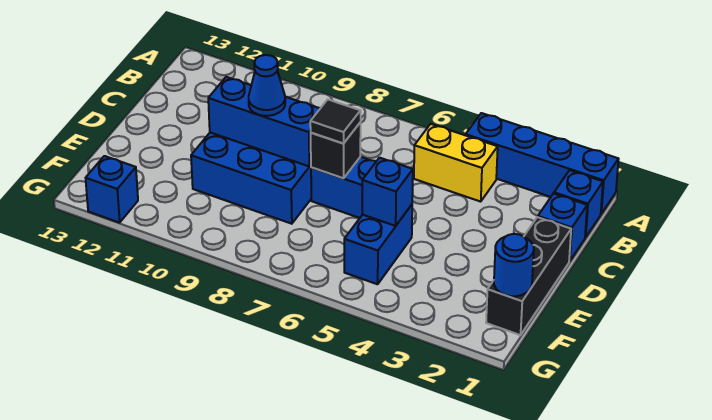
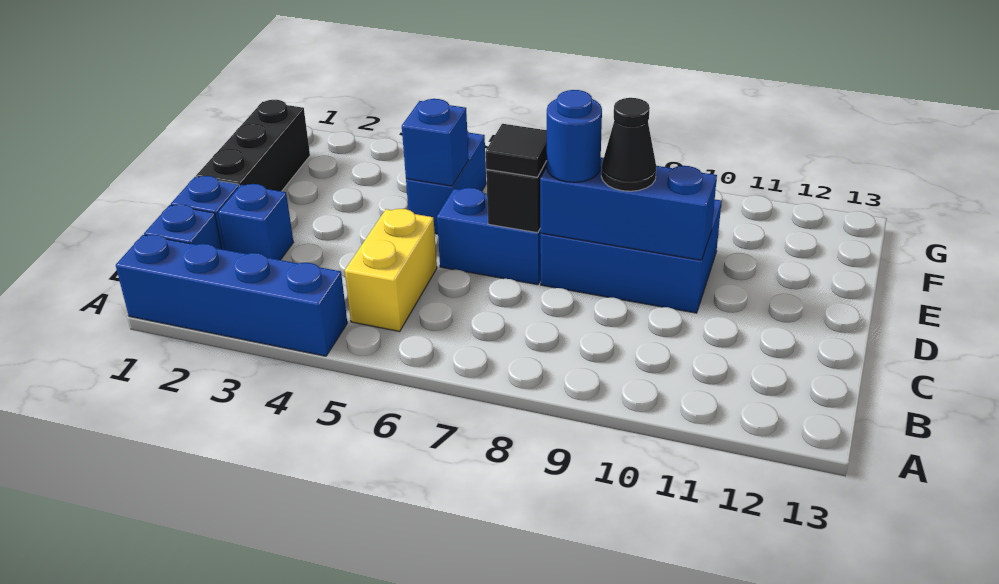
yellow brick B4:B5 level 1 -> yellow brick B5:C5 level 1
blue cone D9 level 3 -> black cone D9 level 3
blue round brick F1 level 2 -> blue round brick D8 level 3
blue brick G12 level 1 -> blue brick C2 level 1

